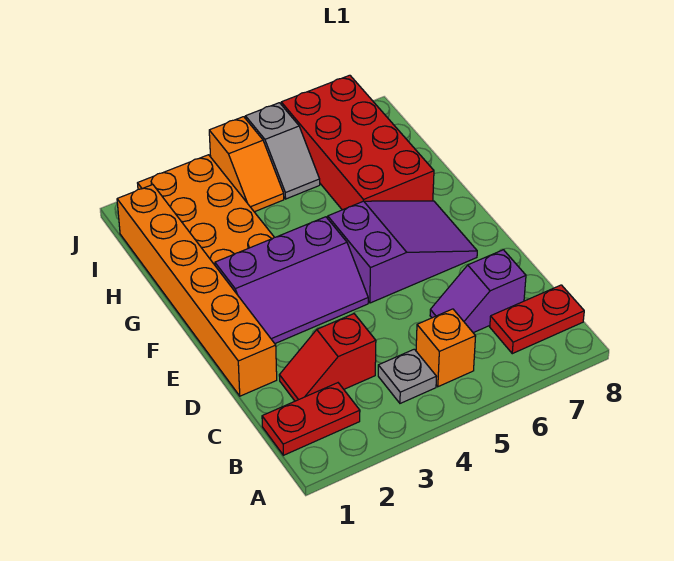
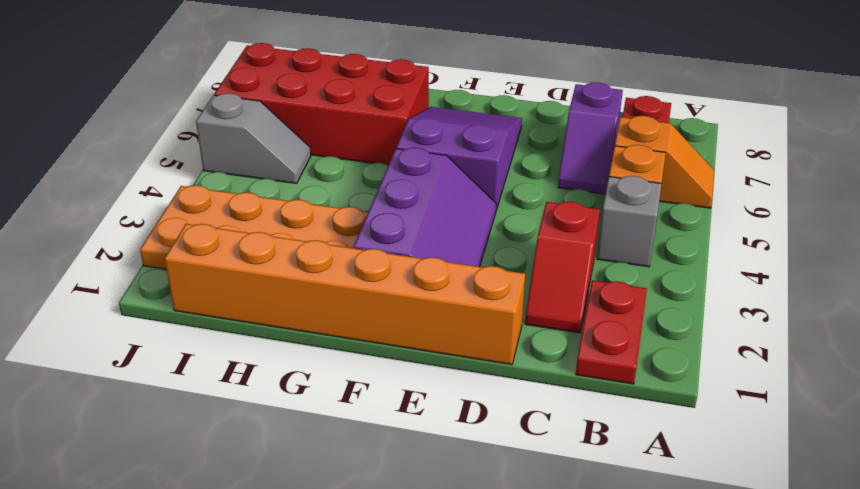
grey plate B4 level 1 -> grey brick B4 level 1
orange slope I4:J4 level 1 top J -> orange slope A6:B6 level 1 top B

